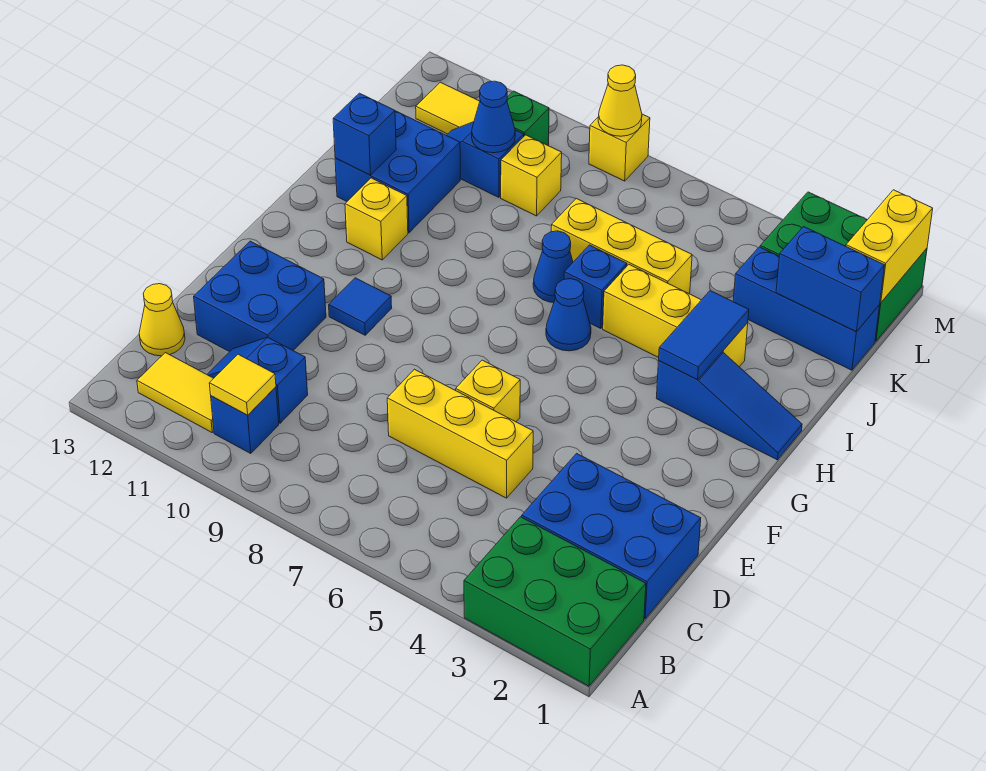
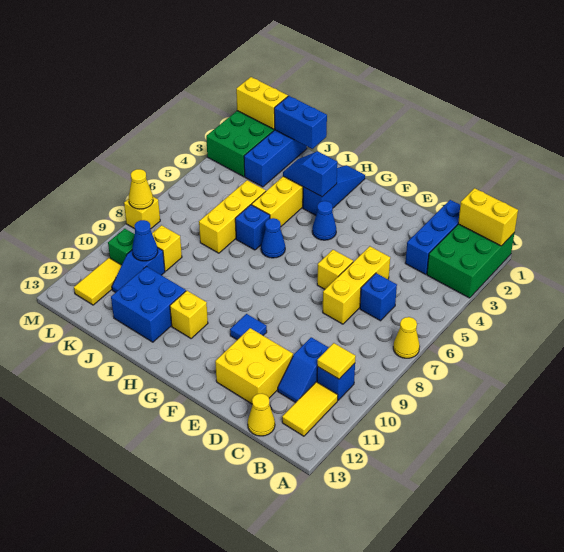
none -> yellow brick A1:B1 level 2
none -> yellow cone A7 level 1
blue brick C1:D3 level 1 -> blue brick C1:C3 level 1
blue brick D11:E12 level 1 -> yellow brick D11:E12 level 1
blue tile H3:I3 level 2 -> blue slope H3:I3 level 2 top H
blue cone I7 level 1 -> blue cone G4 level 1
blue brick I12 level 2 -> blue brick C6 level 1
blue brick K1:K2 level 2 -> blue brick J1:K1 level 2

